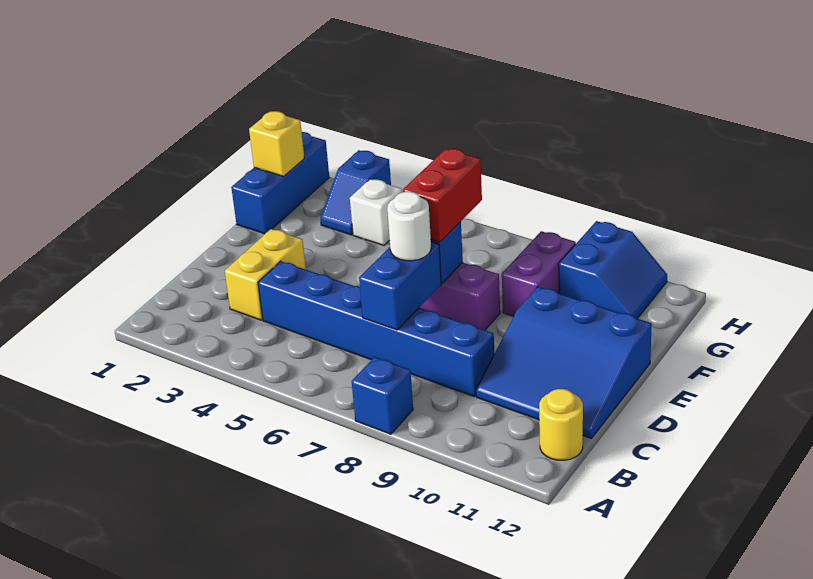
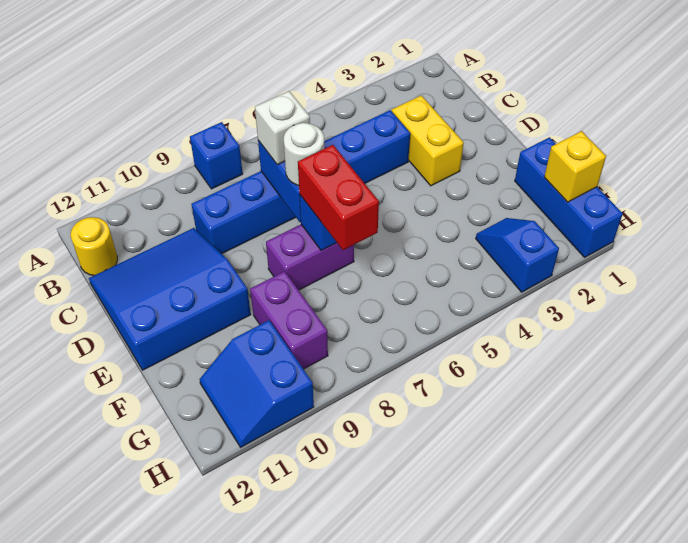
white brick G4 level 1 -> white brick C7 level 3

